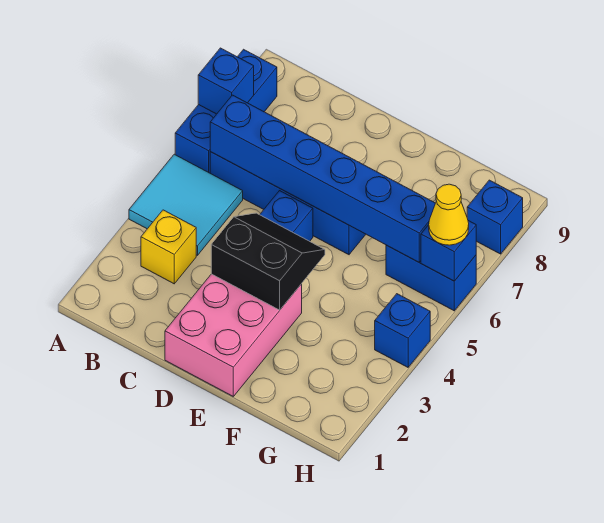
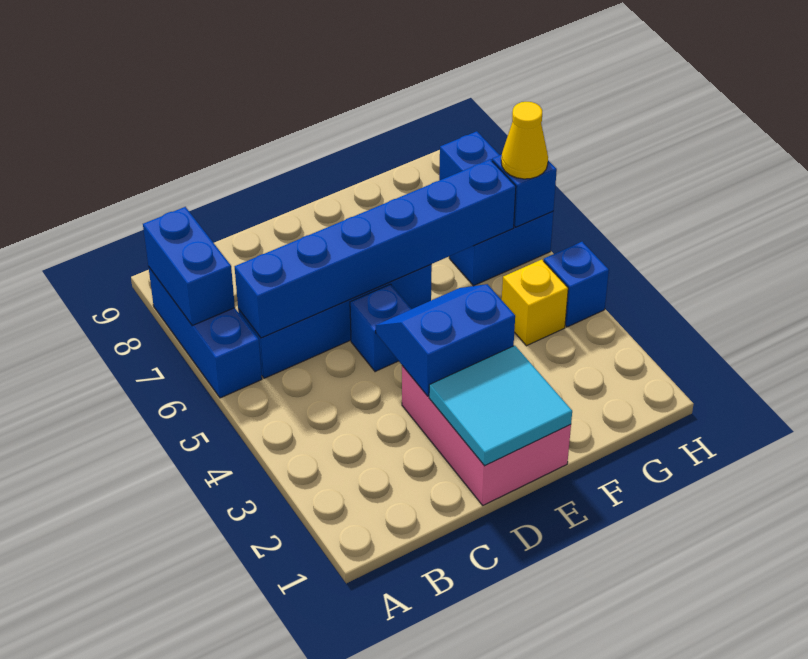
cyan tile A4:B5 level 1 -> cyan tile D1:E2 level 2
blue brick A7 level 2 -> blue brick A7:A8 level 2
yellow brick B3 level 1 -> yellow brick G4 level 1
black slope D3:E4 level 2 top 3 -> blue slope D3:E4 level 2 top 3

